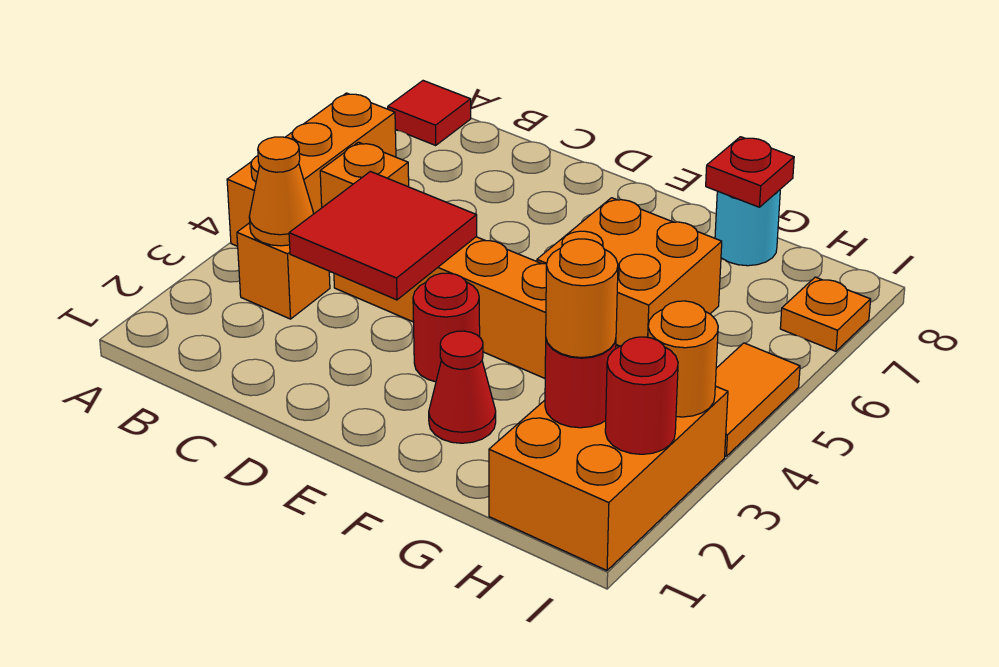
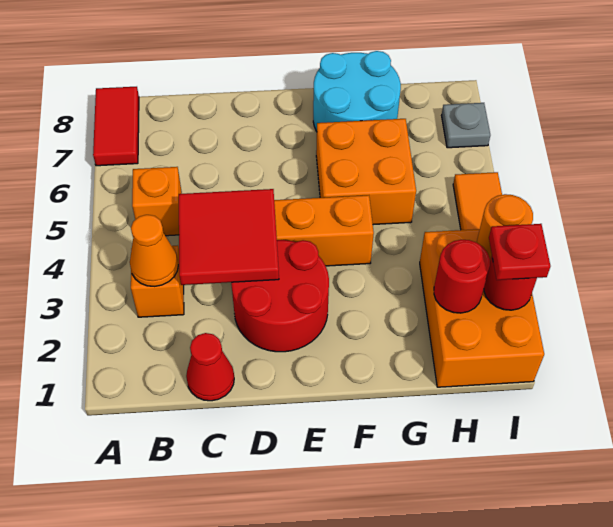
orange brick A4:A6 level 1 -> none
red tile A8 level 1 -> red tile A7:A8 level 1
red round brick E3 level 1 -> red round brick D2:E3 level 1
red cone F2 level 1 -> red cone C1 level 1
cyan round brick G8 level 1 -> cyan round brick F7:G8 level 1
red plate G8 level 2 -> red plate I2 level 3
orange round brick H2 level 3 -> none
orange plate I7 level 1 -> grey plate I7 level 1

